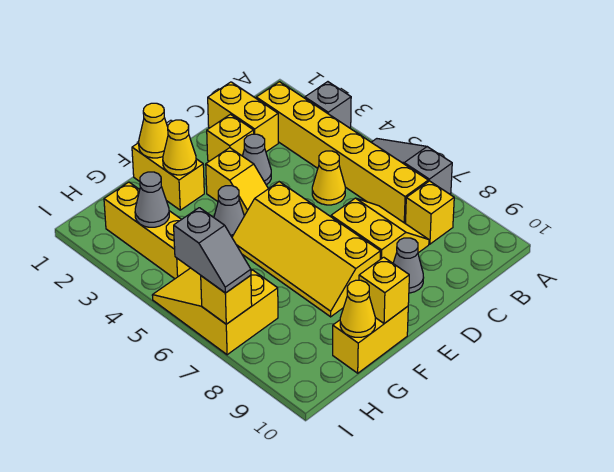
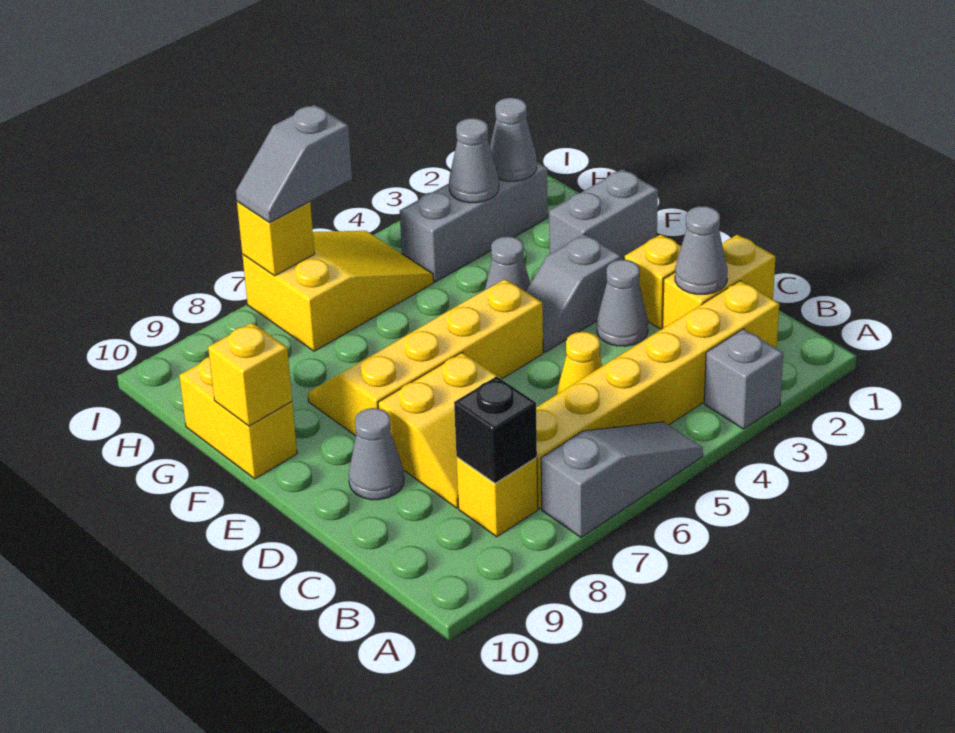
none -> black brick B8 level 2
none -> grey cone C2 level 2
yellow slope E3:E4 level 1 top 3 -> grey slope E3:E4 level 1 top 3
yellow brick F1:F2 level 1 -> grey brick F1:F2 level 1
yellow cone F1 level 2 -> none
yellow cone F2 level 2 -> none
yellow cone G10 level 2 -> none
yellow brick H2:H4 level 1 -> grey brick H2:H4 level 1
none -> grey cone H2 level 2

